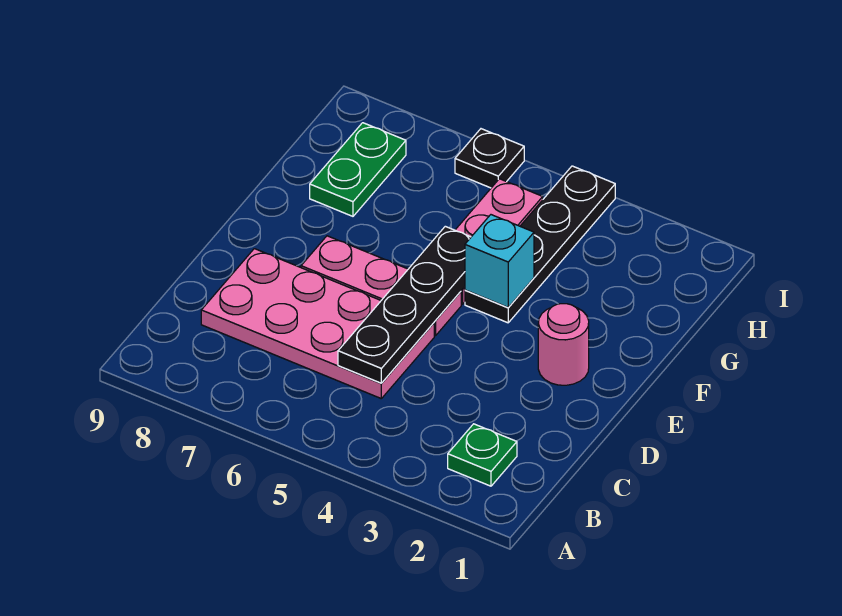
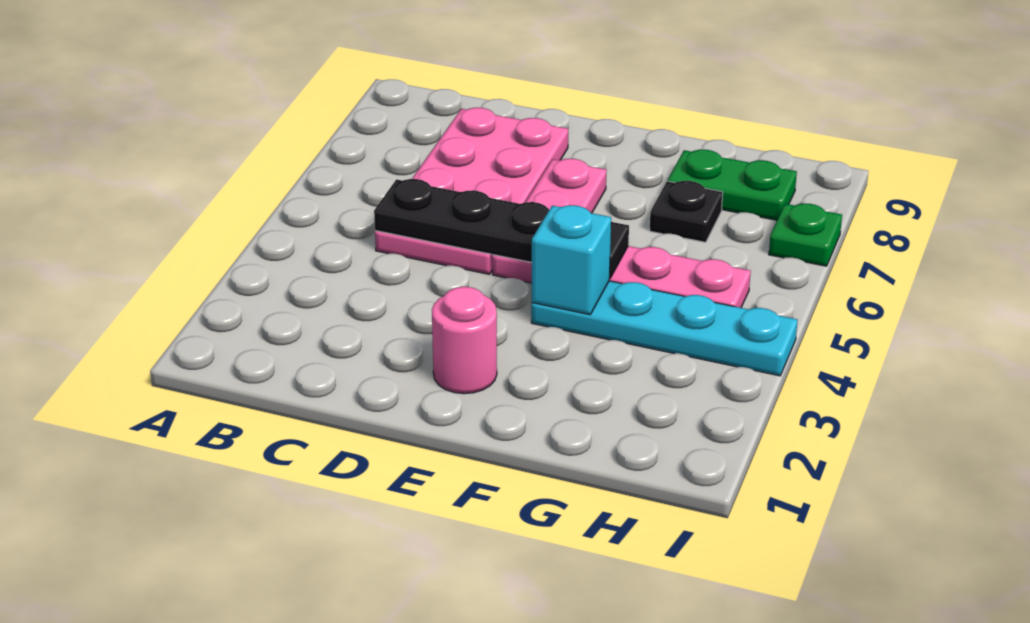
green plate B2 level 1 -> green plate I7 level 1
black plate F4:I4 level 1 -> cyan plate F4:I4 level 1
black plate I6 level 1 -> black plate G7 level 1

